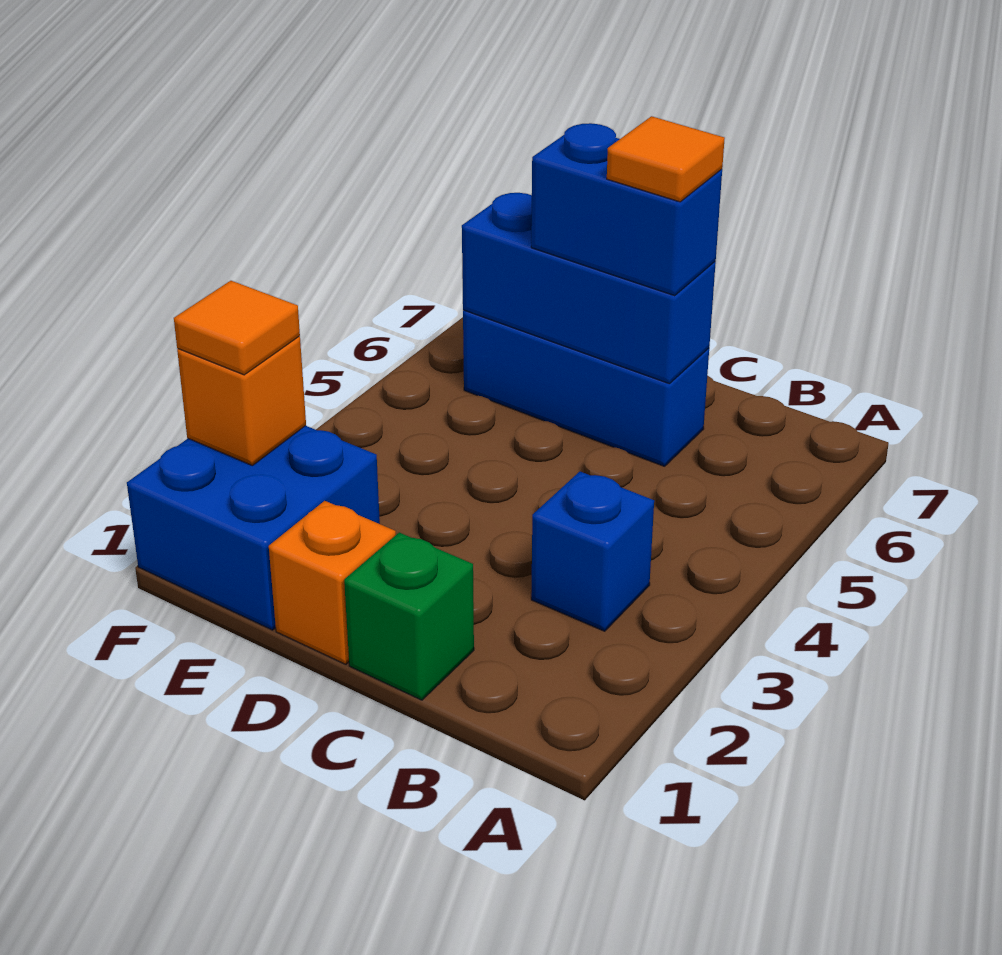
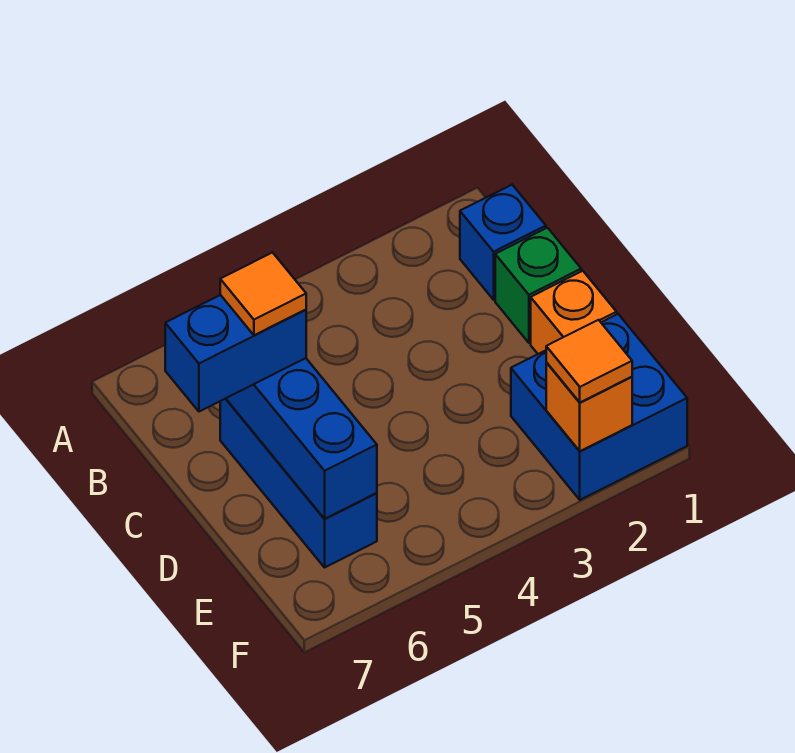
blue brick B3 level 1 -> blue brick B1 level 1
blue brick C6:D6 level 3 -> blue brick C6:C7 level 3

